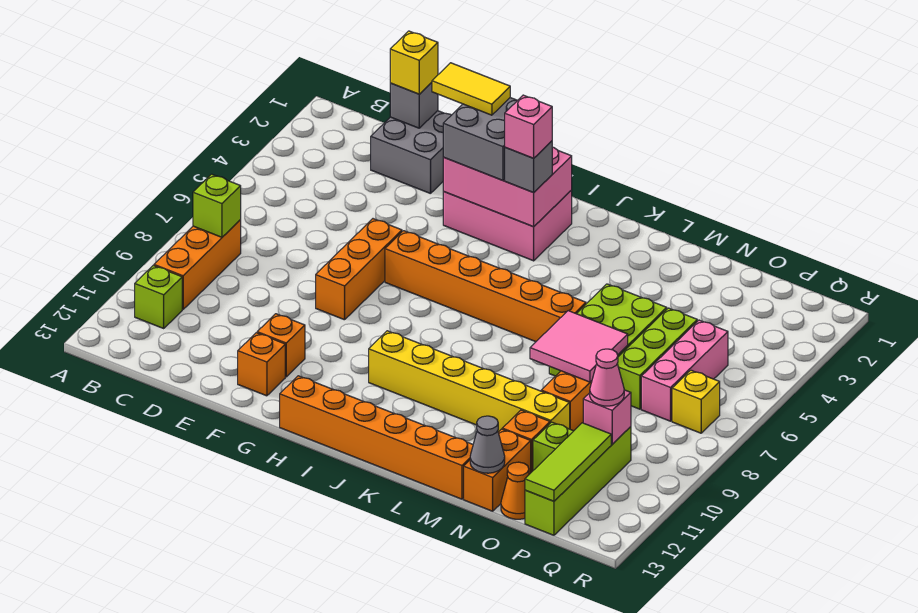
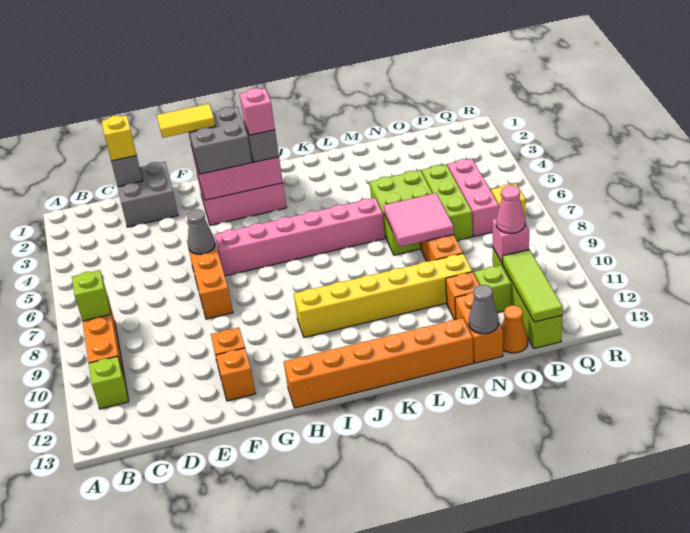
none -> grey cone F6 level 2
orange brick G6:L6 level 1 -> pink brick G6:L6 level 1

